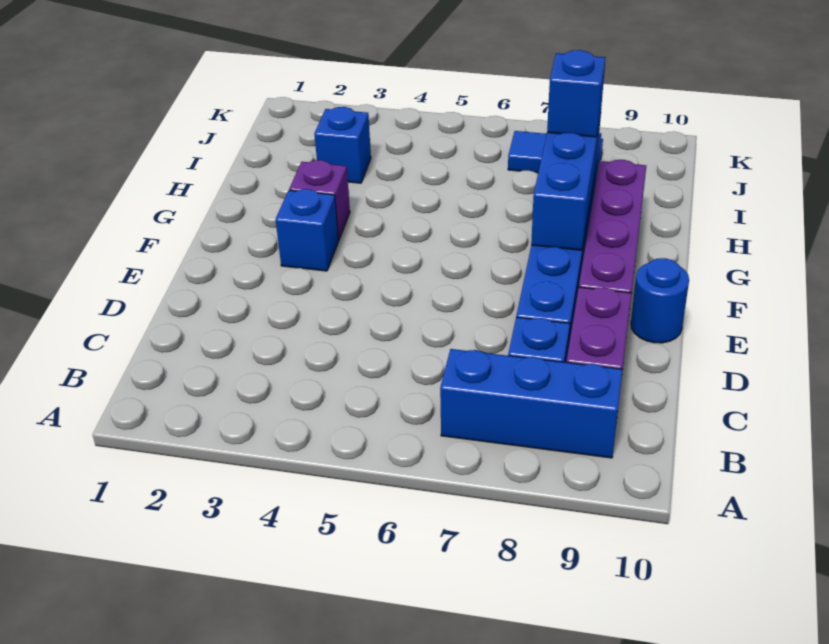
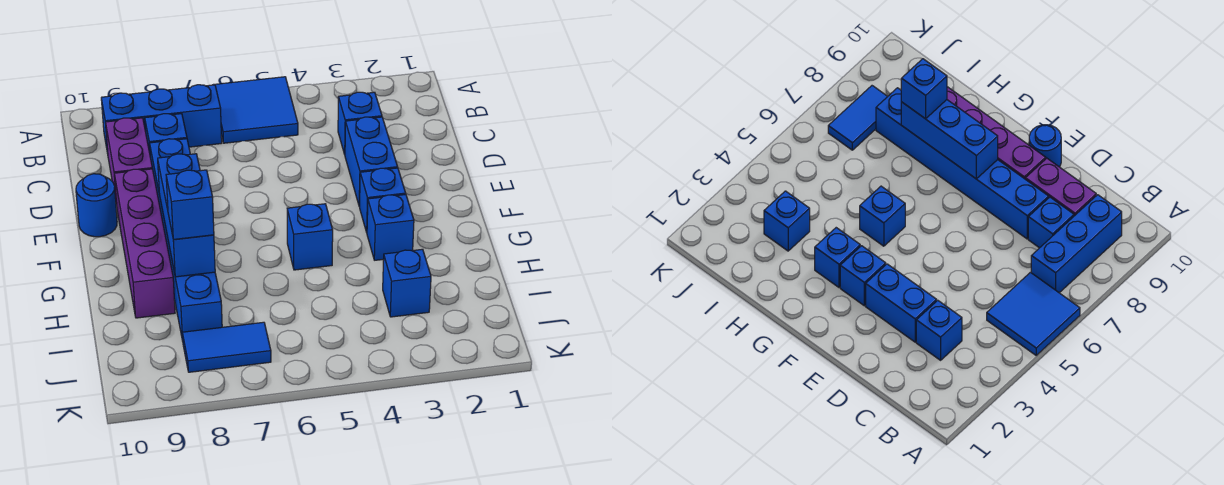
none -> blue tile A5:B6 level 1
none -> blue brick C3 level 1
none -> blue brick D3:E3 level 1
purple brick G3 level 1 -> blue brick G3 level 1
none -> blue brick G5 level 1

